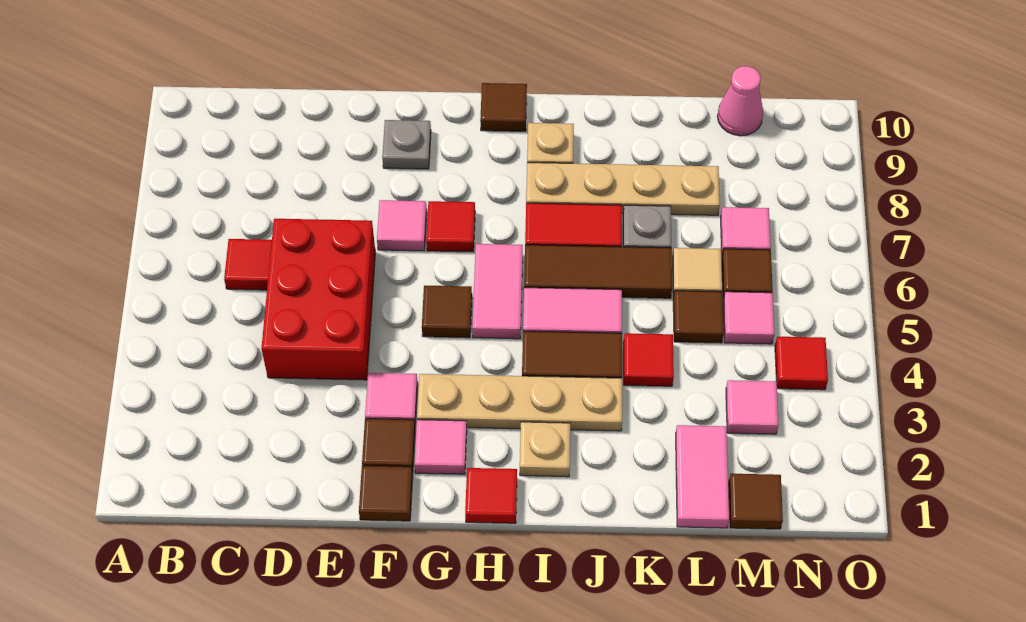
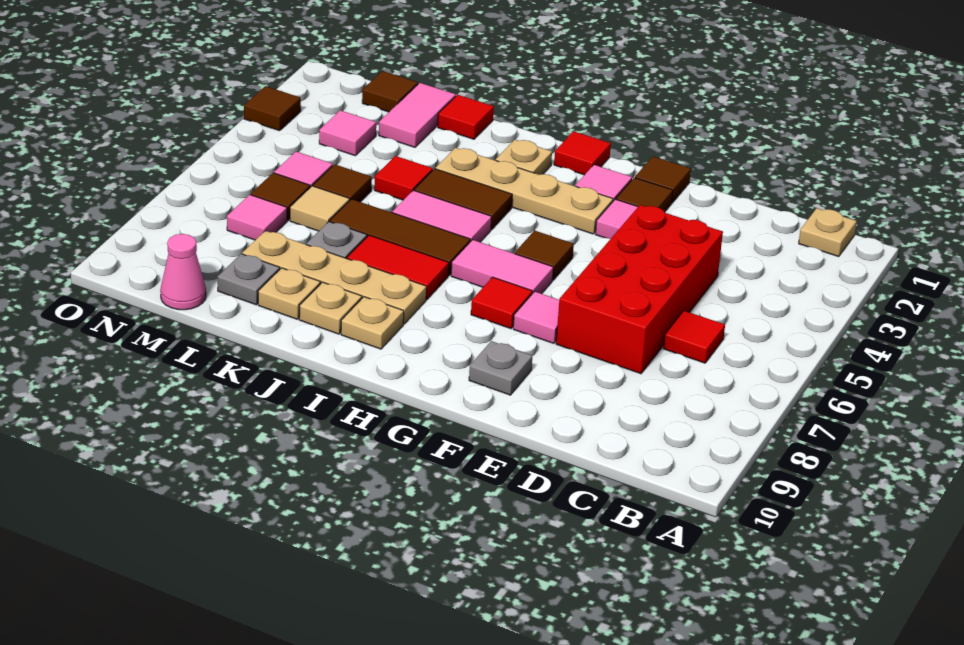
none -> tan plate B1 level 1
red brick D4:E6 level 1 -> red brick D4:E7 level 1
pink tile H5:H6 level 1 -> pink tile G6:H6 level 1
brown tile H10 level 1 -> brown tile O3 level 1
none -> tan plate J9 level 1
none -> tan plate K9 level 1
none -> grey plate L9 level 1
red tile N4 level 1 -> red tile K1 level 1

